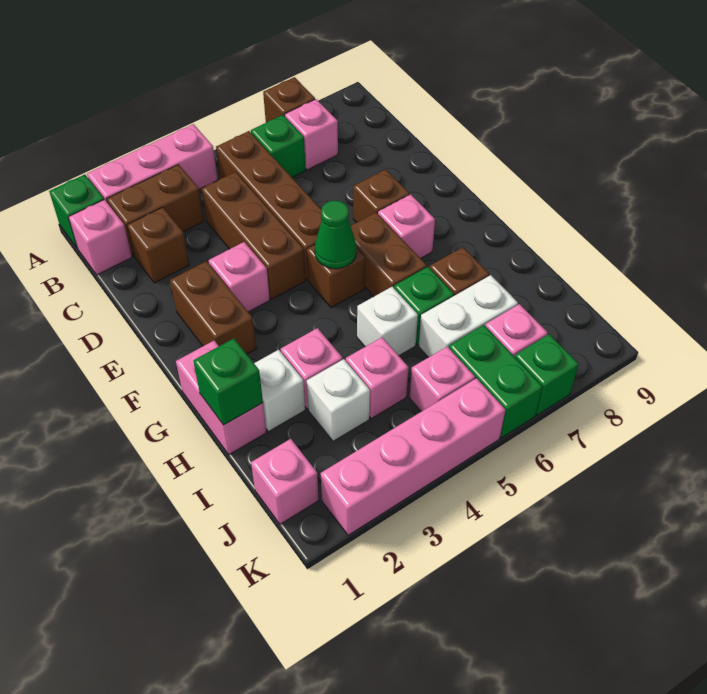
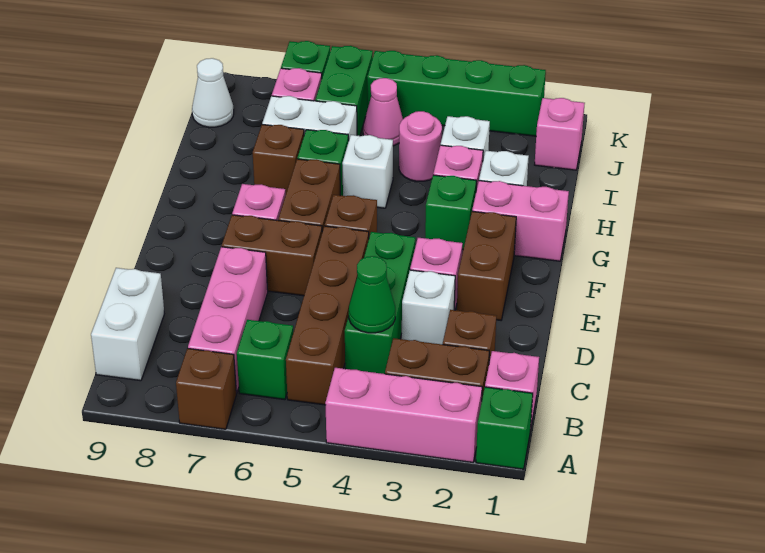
pink brick B7 level 1 -> pink brick B7:D7 level 1
none -> white brick B9:C9 level 1
brown brick C4:E4 level 1 -> green brick C4:E4 level 1
none -> white brick D3 level 1
brown brick E7 level 1 -> brown brick E6:E7 level 1
green cone F5 level 2 -> green cone C4 level 2
pink brick G1:H1 level 1 -> pink brick G1:G2 level 1
green brick H1 level 2 -> green brick G3 level 1
pink brick I4 level 1 -> pink round brick I4 level 1
pink brick J5 level 1 -> pink cone J5 level 1
none -> white cone J9 level 1
pink brick K2:K5 level 1 -> green brick K2:K5 level 1

